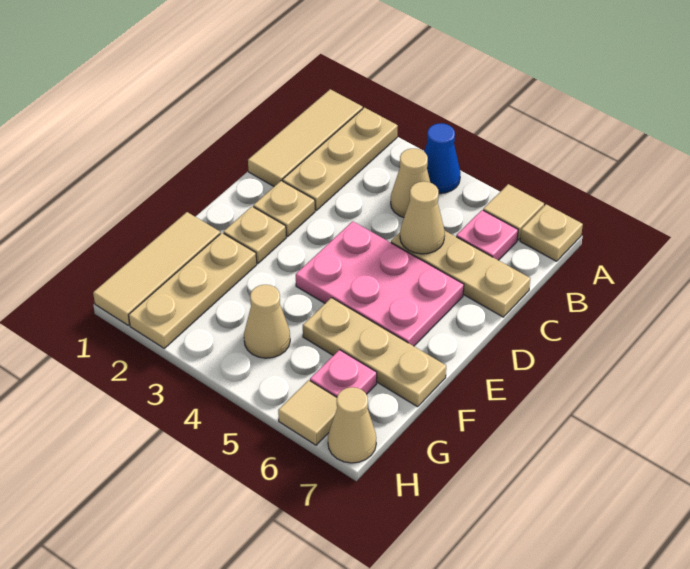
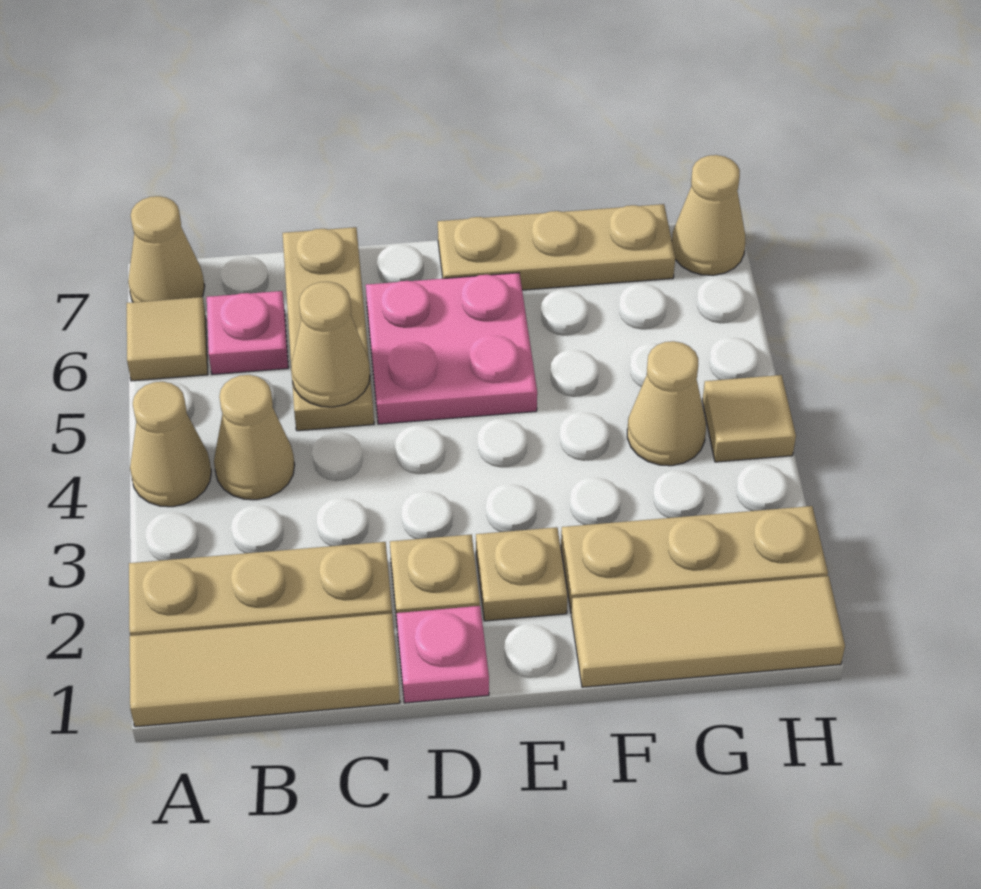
blue cone A4 level 1 -> tan cone A4 level 1
tan plate A7 level 1 -> tan cone A7 level 1
pink plate D4:E6 level 1 -> pink plate D5:E6 level 1
tan plate F5:F7 level 1 -> tan plate E7:G7 level 1
pink plate G6 level 1 -> pink plate D1 level 1
tan tile H6 level 1 -> tan tile H4 level 1

